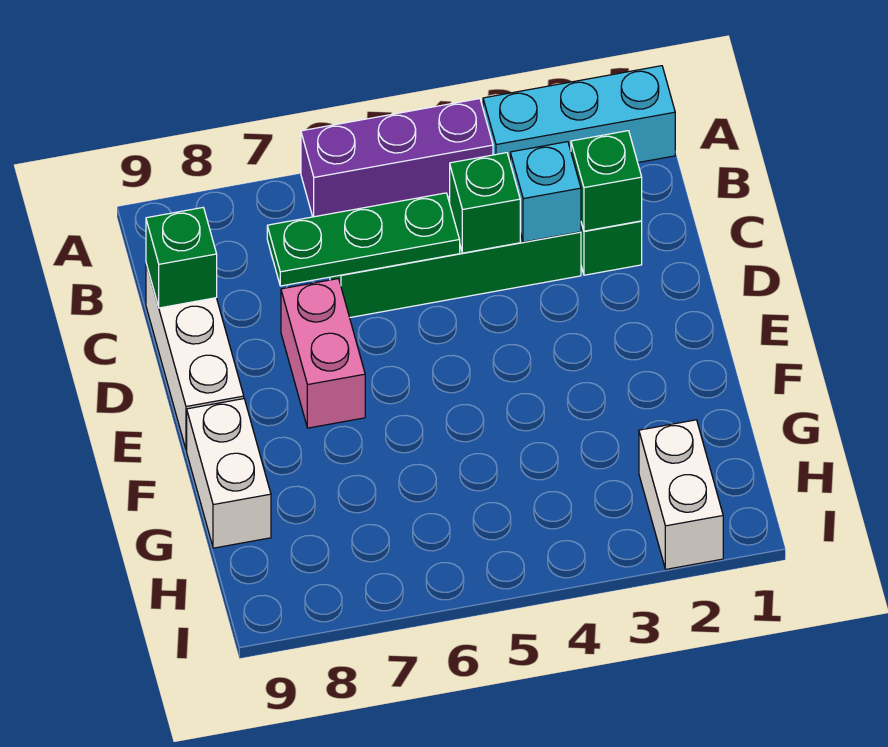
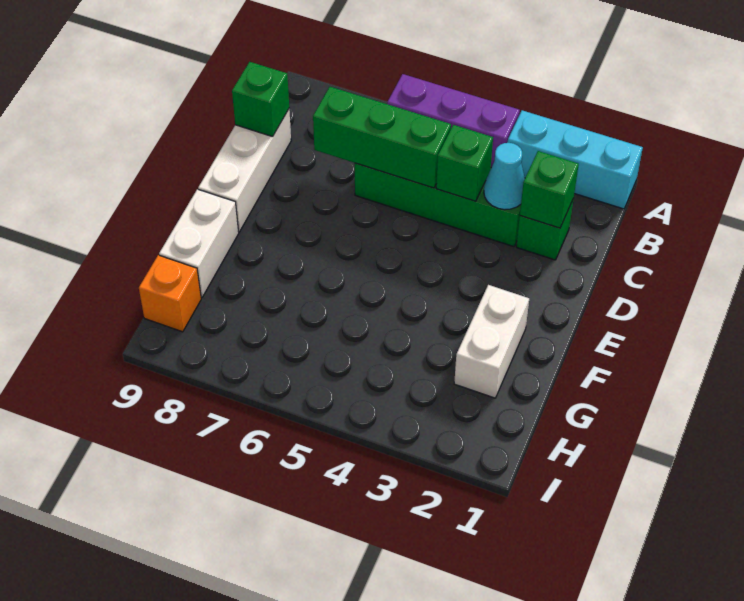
cyan brick C3 level 2 -> cyan cone C3 level 2
green plate C5:C7 level 2 -> green brick C5:C7 level 2
pink brick D7:E7 level 1 -> none
white brick H2:I2 level 1 -> white brick F2:G2 level 1
none -> orange brick H9 level 1

